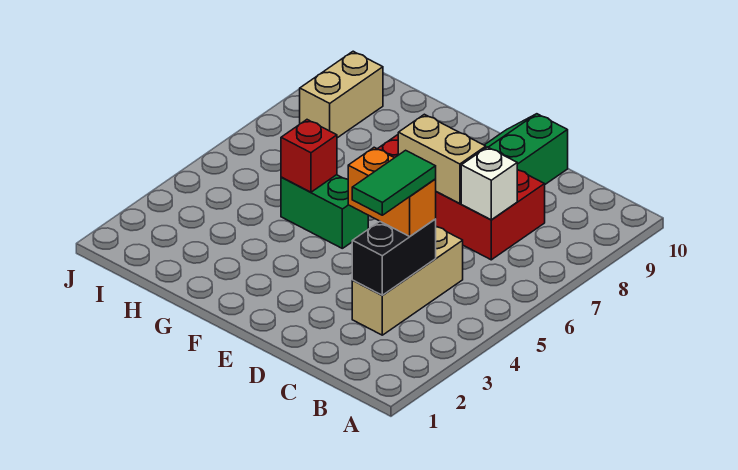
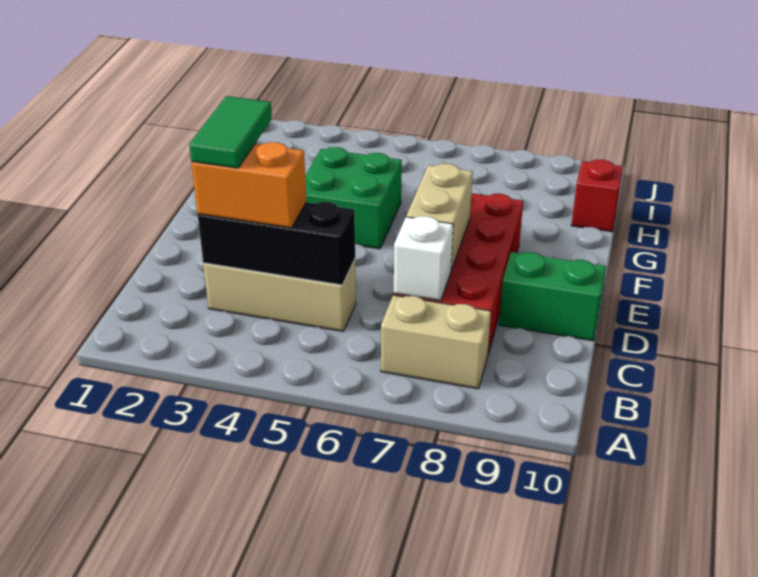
black brick C3:C4 level 2 -> black brick C3:C5 level 2
green tile C3:C4 level 4 -> green tile C3:D3 level 4
orange brick C4:D4 level 3 -> orange brick C3:C4 level 3
green brick F5:G5 level 1 -> green brick F4:G5 level 1
red brick G5 level 2 -> red brick H10 level 1
tan brick I8:I9 level 1 -> tan brick B7:B8 level 1

